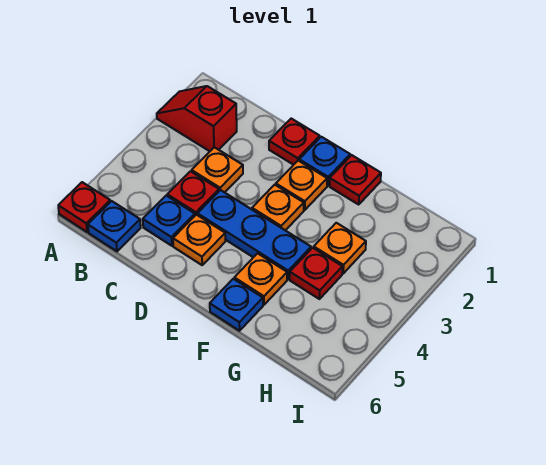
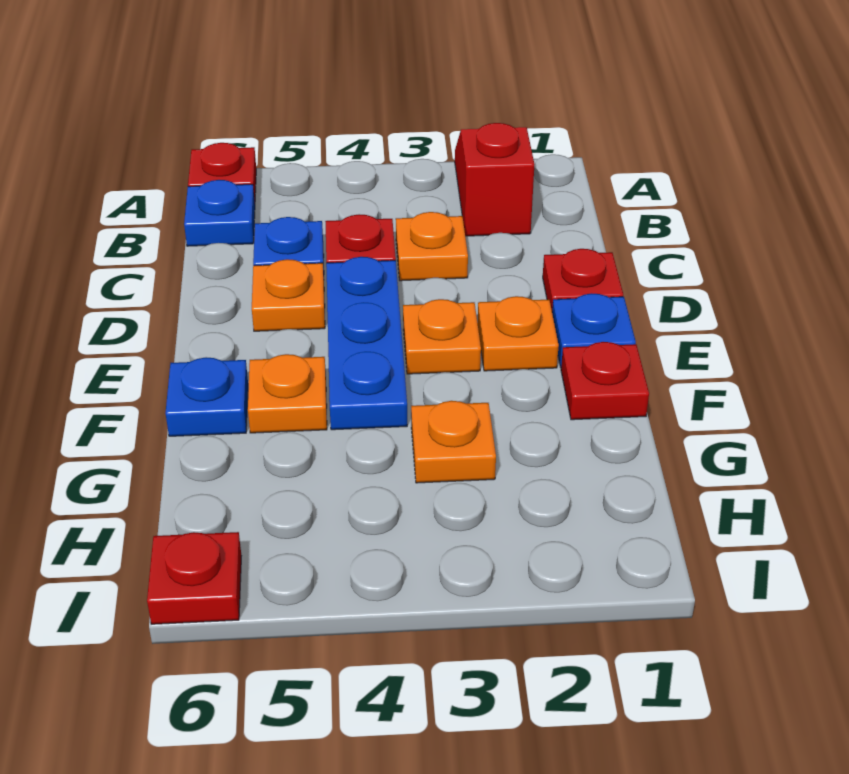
red plate G4 level 1 -> red plate I6 level 1

